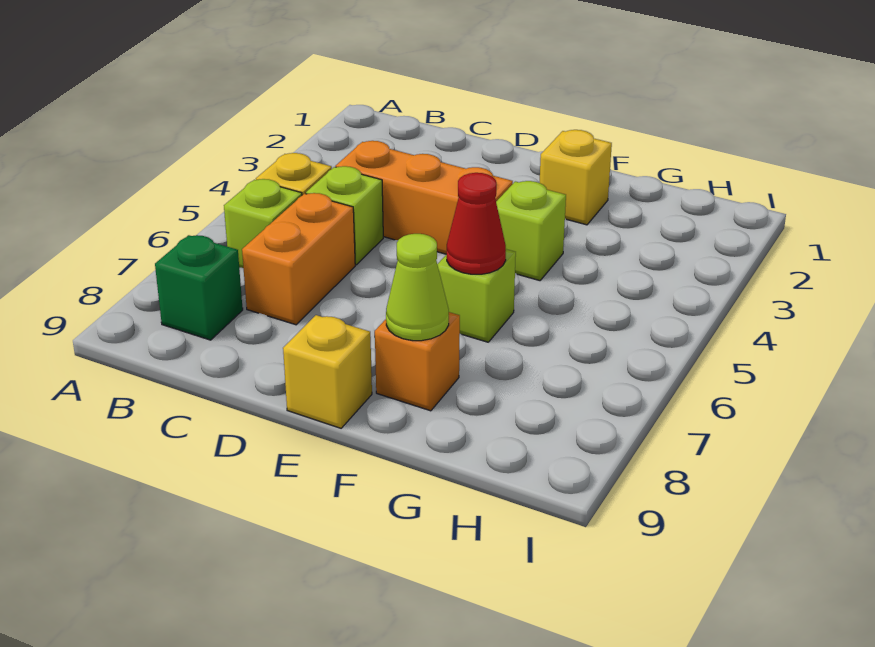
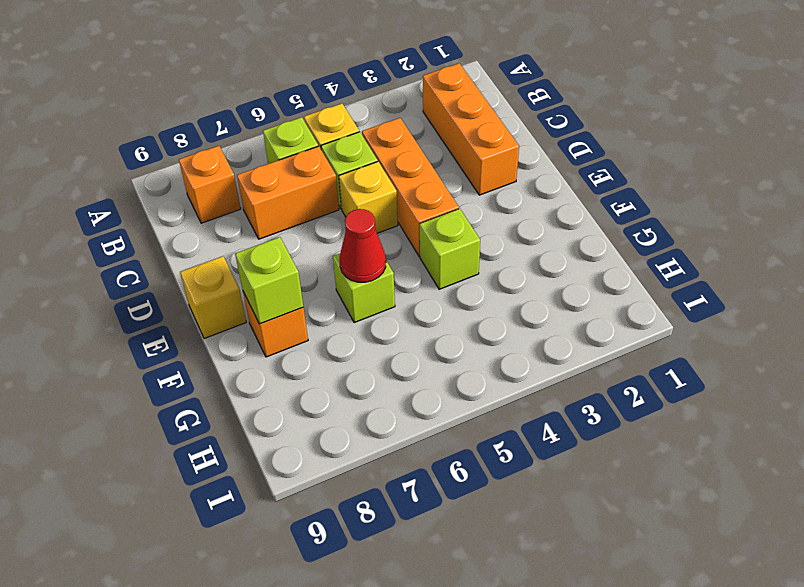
none -> orange brick B2:D2 level 1
green brick B8 level 1 -> orange brick B8 level 1
yellow brick F2 level 1 -> yellow brick D5 level 1
lime cone F8 level 2 -> lime brick F8 level 2

